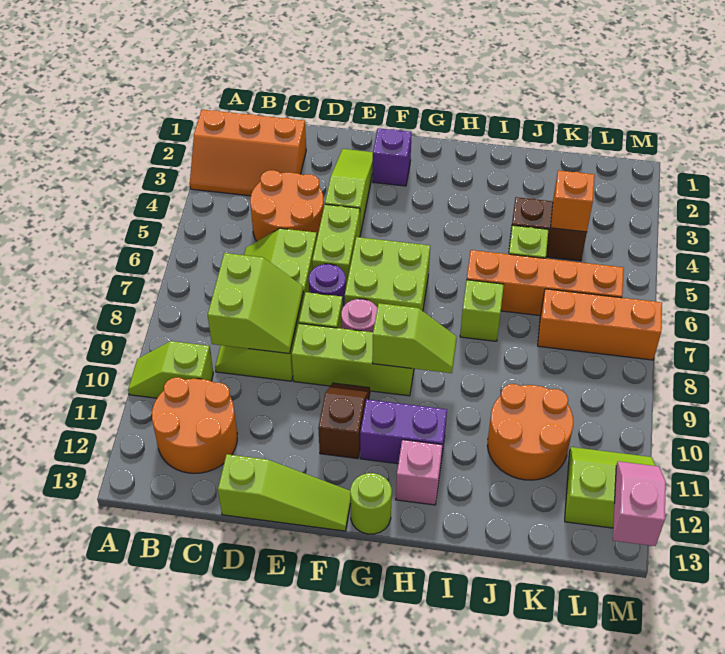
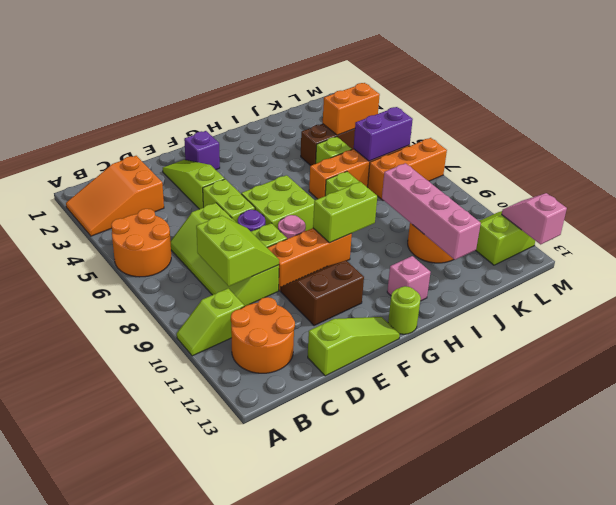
orange slope A2:C3 level 1 top 2 -> orange slope A2:C3 level 1 top C
orange round brick C4:D5 level 1 -> orange round brick A5:B6 level 1
lime brick E9:G9 level 1 -> orange brick E9:G9 level 1
brown slope F10:F11 level 1 top 11 -> brown slope E10:F11 level 1 top 11
lime slope G9:H9 level 2 top G -> lime brick G9:H9 level 2
purple brick G11:H11 level 1 -> purple brick K6:L6 level 2
none -> pink brick J9:J12 level 2
orange brick K4 level 2 -> orange brick K4:L4 level 2

